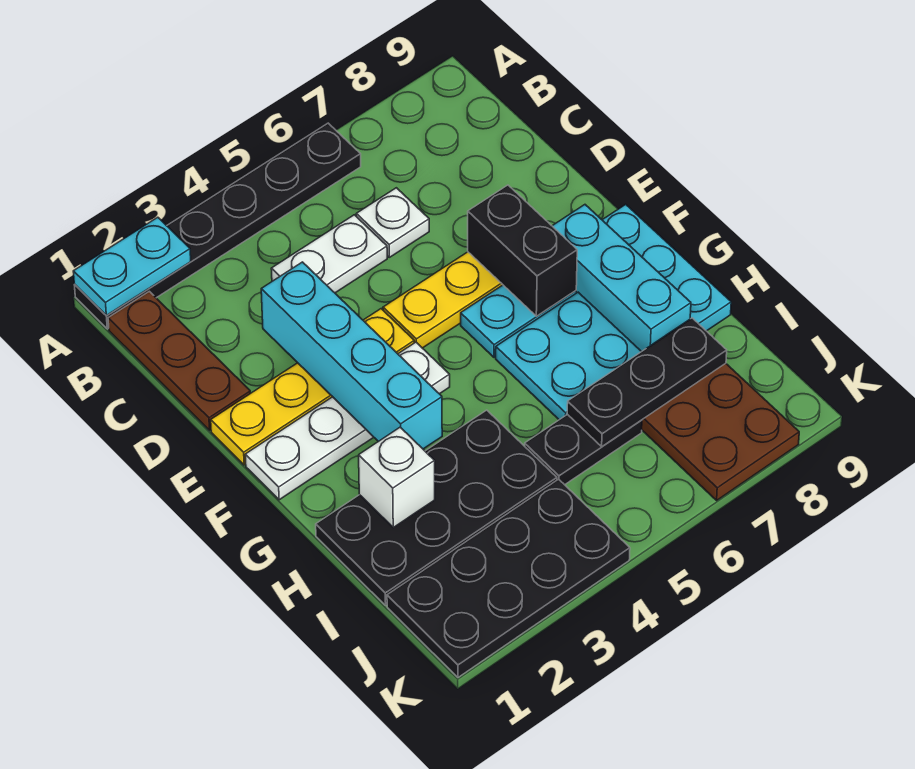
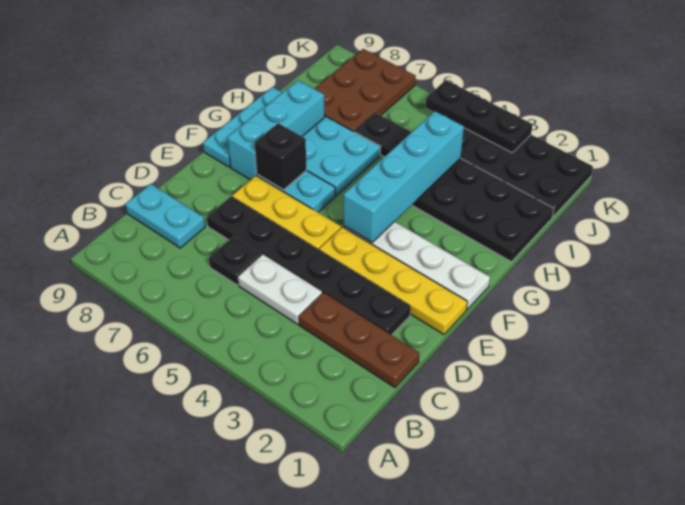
black plate A1:A6 level 1 -> black plate D2:D7 level 1
cyan plate A1:A2 level 2 -> cyan plate C8:C9 level 1
brown plate B1:D1 level 1 -> brown plate C1:C3 level 1
white plate C6 level 1 -> black plate C6 level 1
cyan brick D3:G3 level 2 -> cyan brick F4:I4 level 2
black brick E7:F7 level 2 -> black brick F7 level 2
white brick H2 level 2 -> none
black plate I6:I8 level 2 -> black plate K3:K5 level 2

